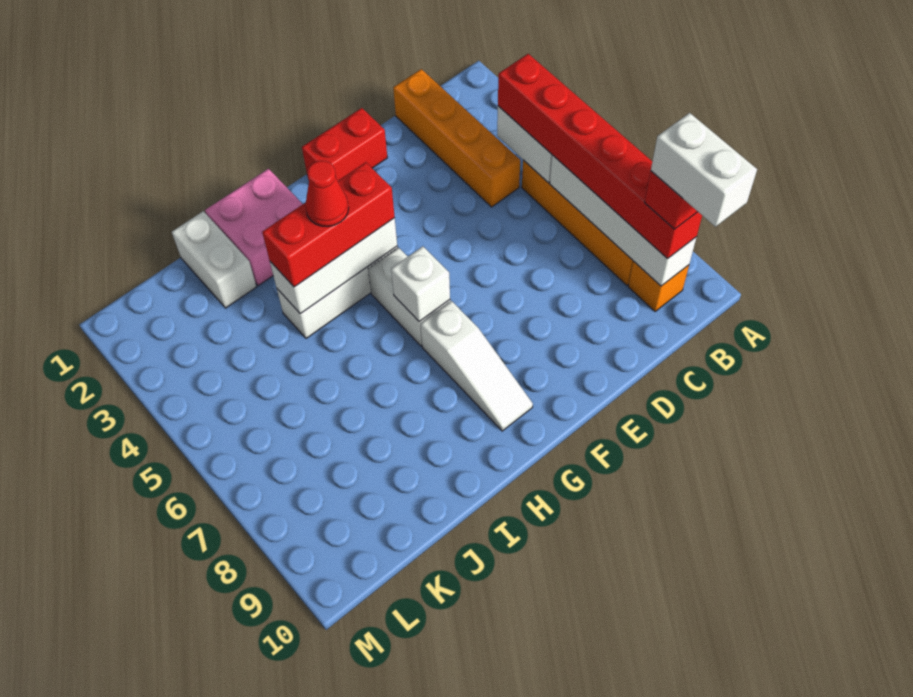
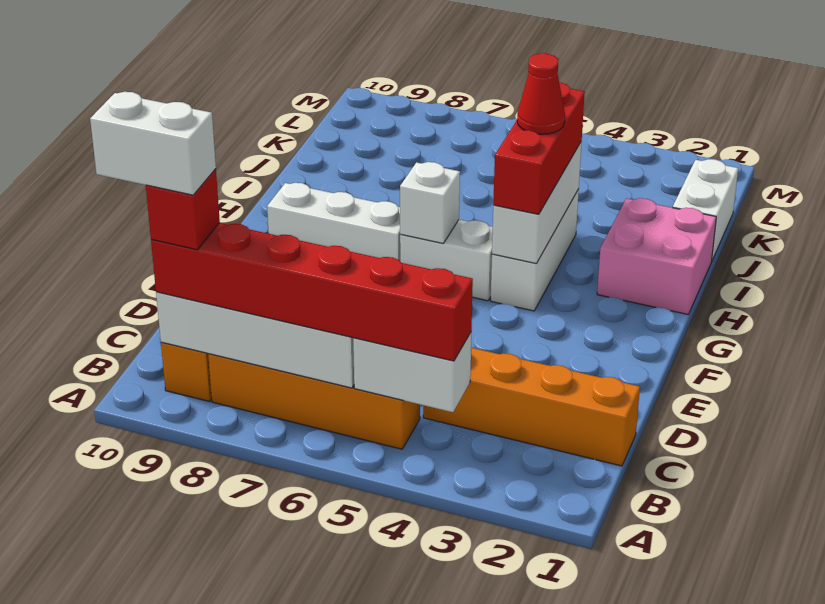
red brick E1:F1 level 1 -> none
white slope G7:G9 level 1 top 7 -> white brick G7:G9 level 1
white brick J1:J2 level 1 -> white brick J1:K1 level 1

